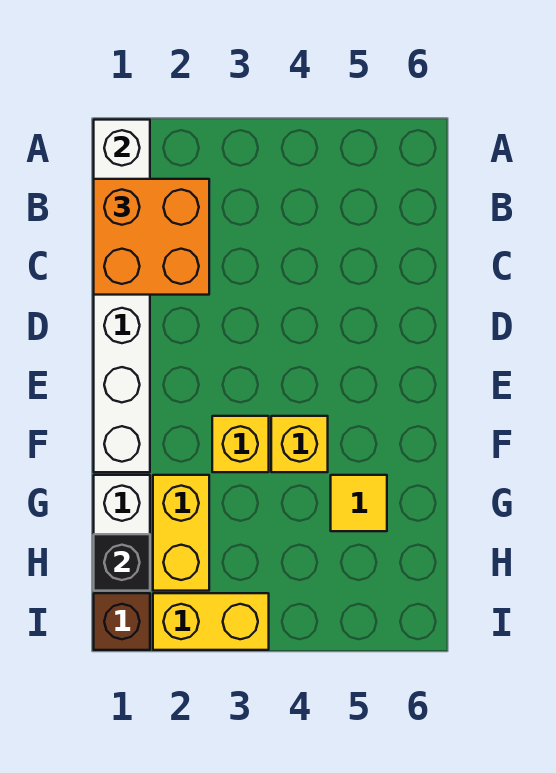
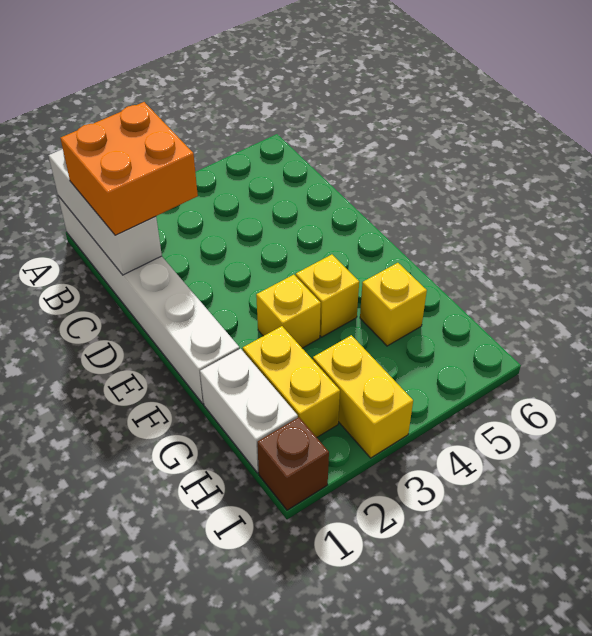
yellow tile G5 level 1 -> yellow brick G5 level 1
black brick H1 level 2 -> none
yellow brick I2:I3 level 1 -> yellow brick H3:I3 level 1

